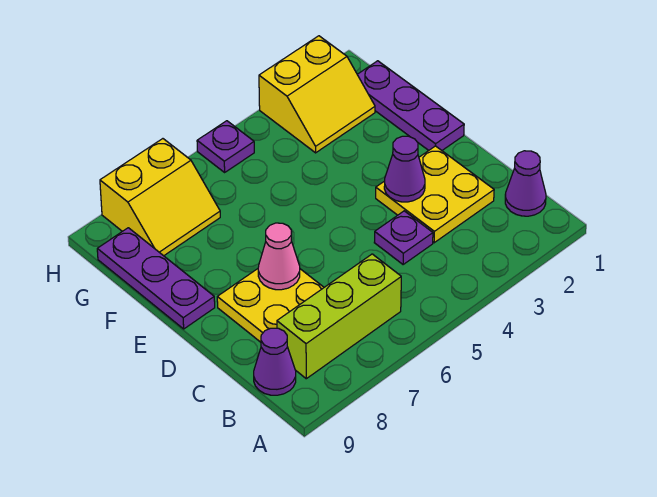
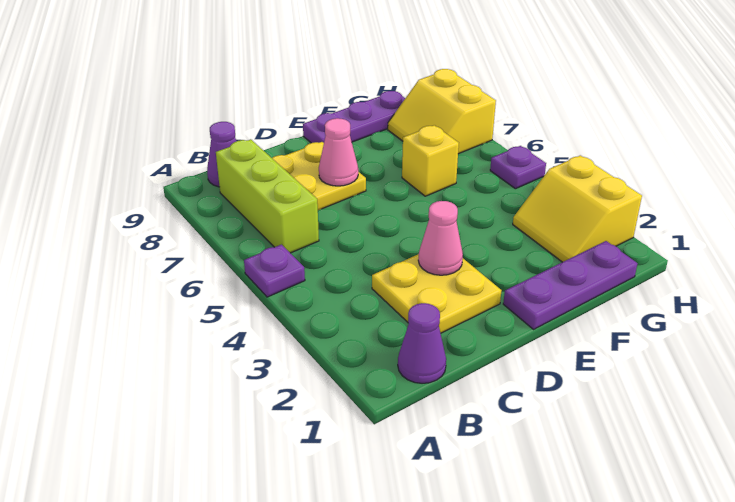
purple plate C4 level 1 -> purple plate A5 level 1
purple cone D3 level 2 -> pink cone D3 level 2
none -> yellow brick F6 level 1

